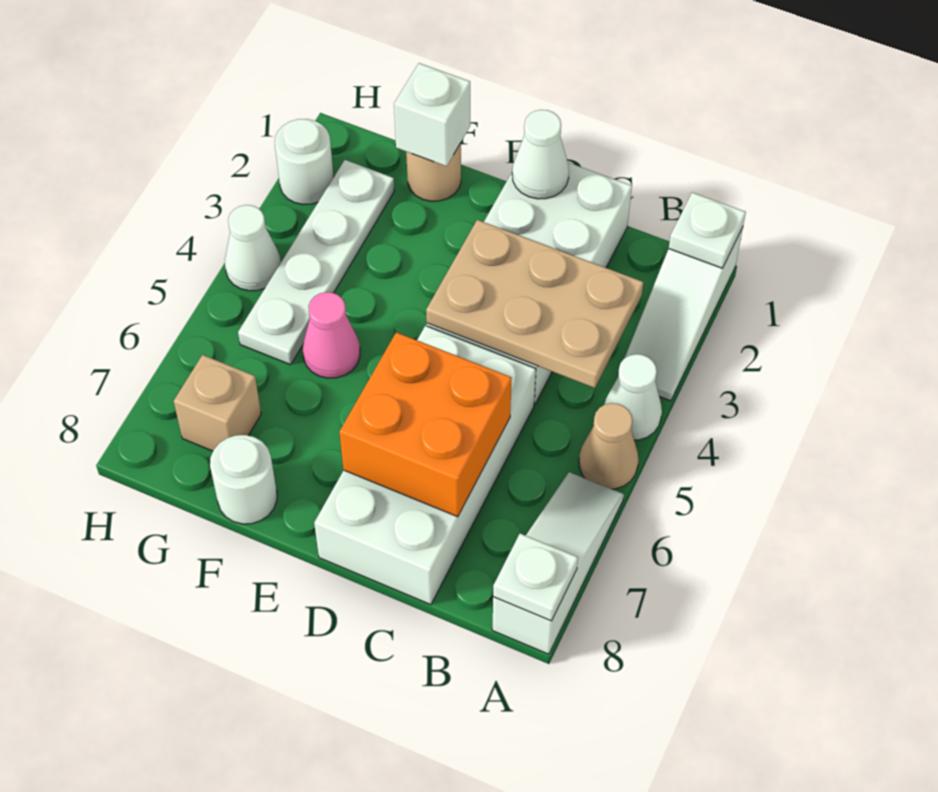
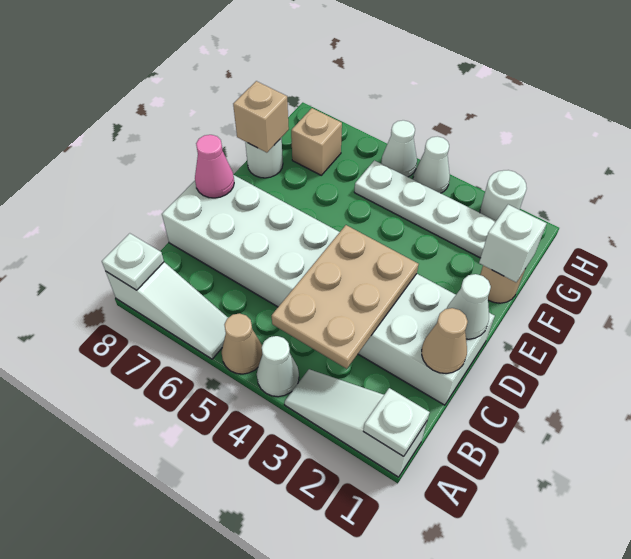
none -> tan cone C1 level 2
orange brick C6:D7 level 2 -> none
pink cone F5 level 1 -> pink cone D8 level 2
none -> tan brick F8 level 2
none -> white cone H5 level 1

